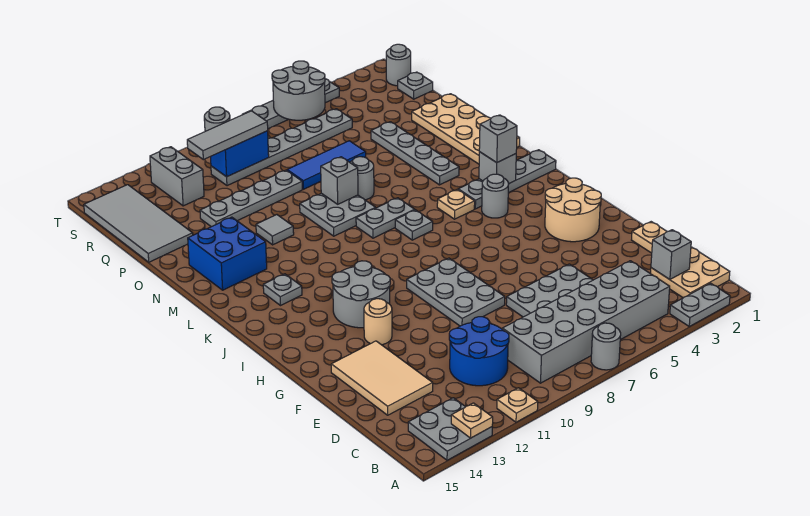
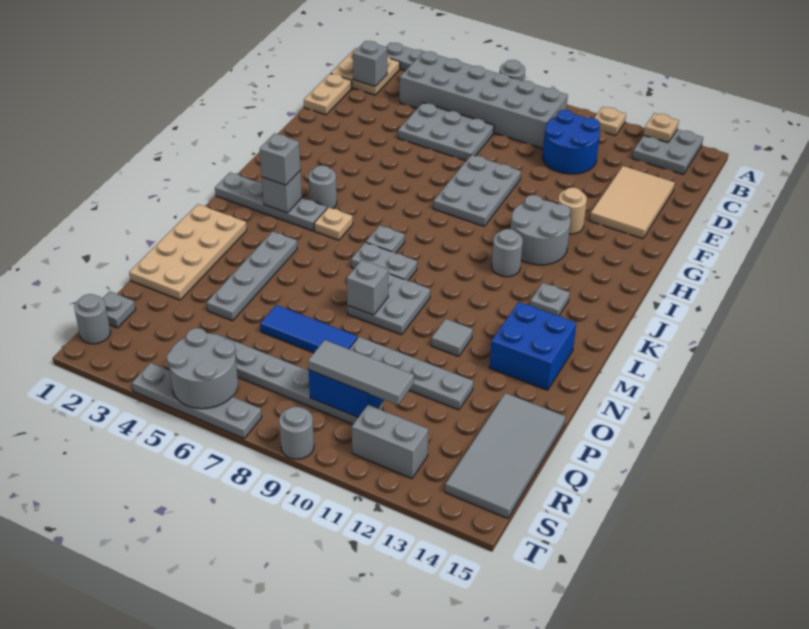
tan round brick G2:H3 level 1 -> none
grey round brick N7 level 1 -> grey round brick J11 level 1
grey brick R12:S12 level 1 -> grey brick S11:S12 level 1

